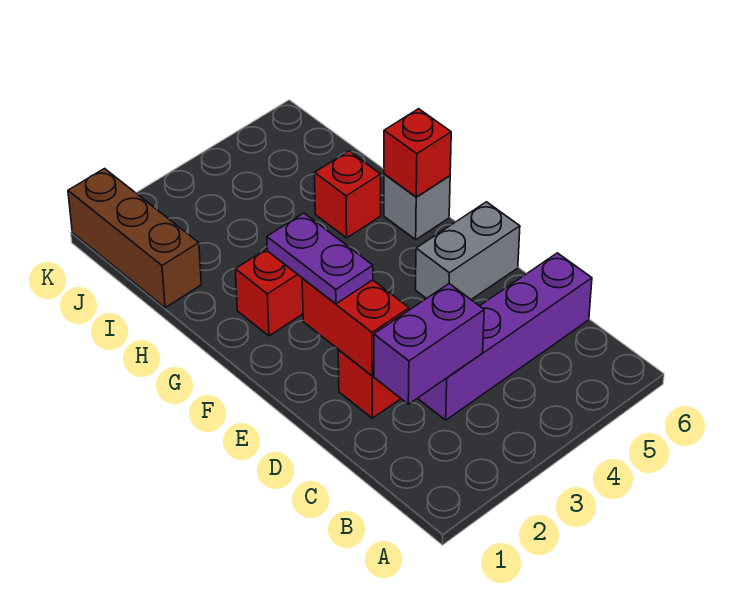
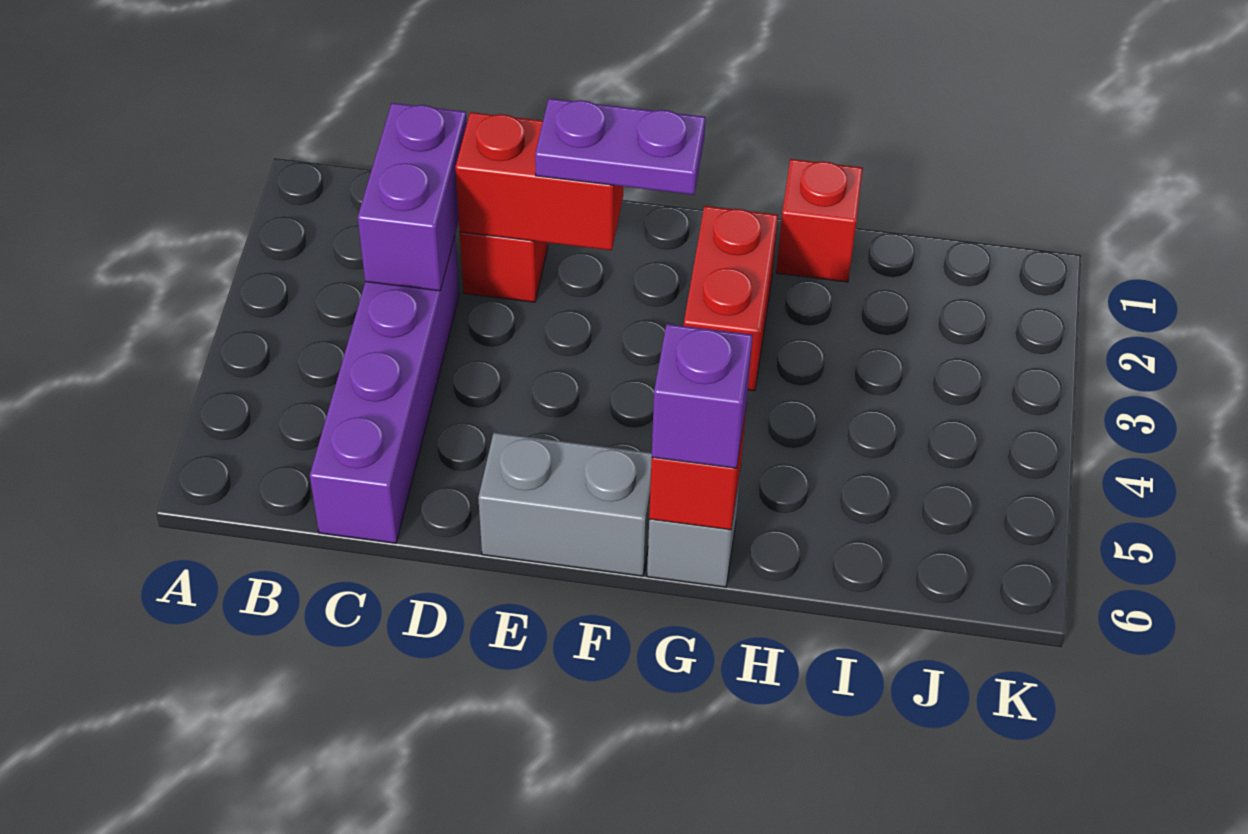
grey brick E5:E6 level 1 -> grey brick E6:F6 level 1
none -> purple brick G6 level 3
red brick H5 level 1 -> red brick H1 level 1
brown brick I1:K1 level 1 -> none

